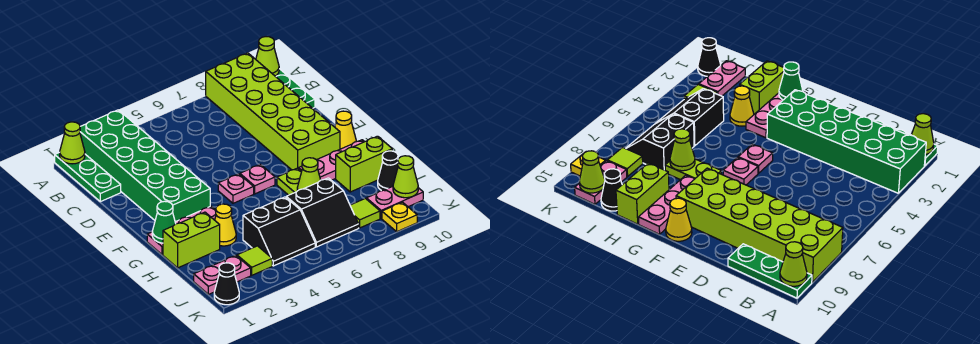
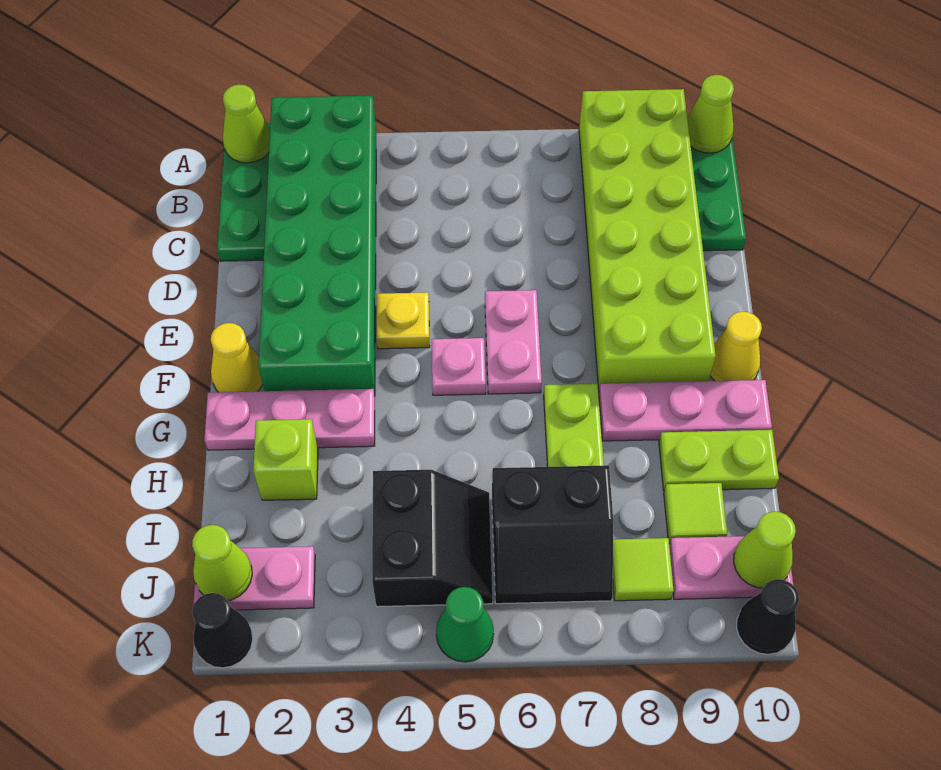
pink plate F6 level 1 -> pink plate E6:F6 level 1
green cone G1 level 2 -> green cone K5 level 1
lime brick H1:H2 level 1 -> lime brick H2 level 1
yellow cone H3 level 1 -> yellow cone F1 level 1
lime cone H7 level 2 -> lime cone J1 level 2
lime brick H9:H10 level 1 -> lime plate H9:H10 level 1
black slope I4:J5 level 1 top I -> black slope I4:J5 level 1 top 4
black cone I10 level 1 -> black cone K10 level 1
lime tile J3 level 1 -> lime tile I9 level 1
yellow plate K9 level 1 -> yellow plate E4 level 1

